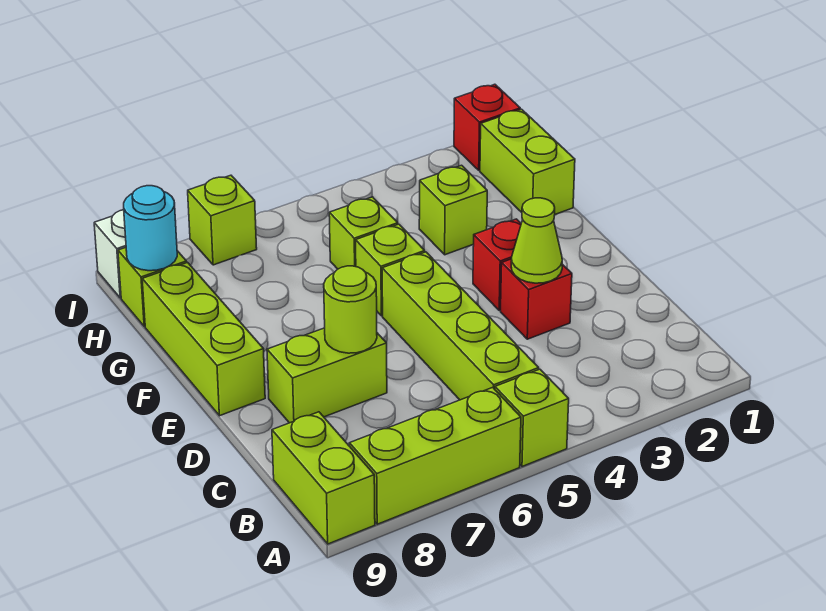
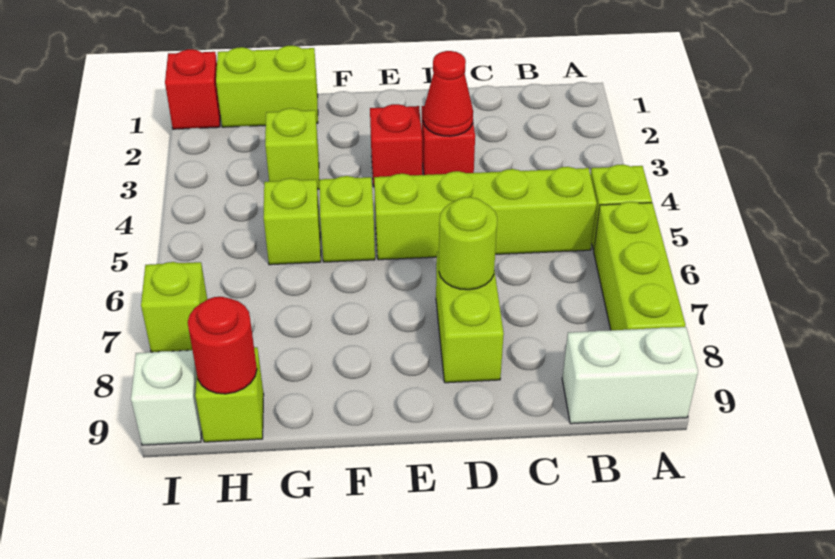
lime brick A9:B9 level 1 -> white brick A9:B9 level 1
lime cone D3 level 2 -> red cone D3 level 2
lime brick E9:G9 level 1 -> none
cyan round brick H9 level 2 -> red round brick H9 level 2

